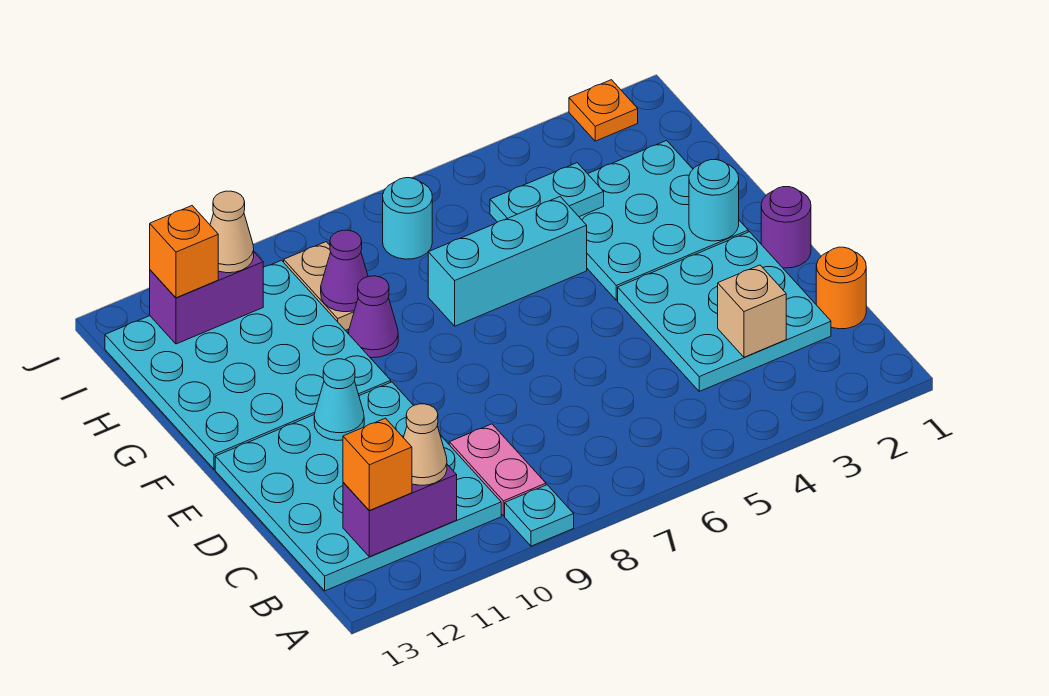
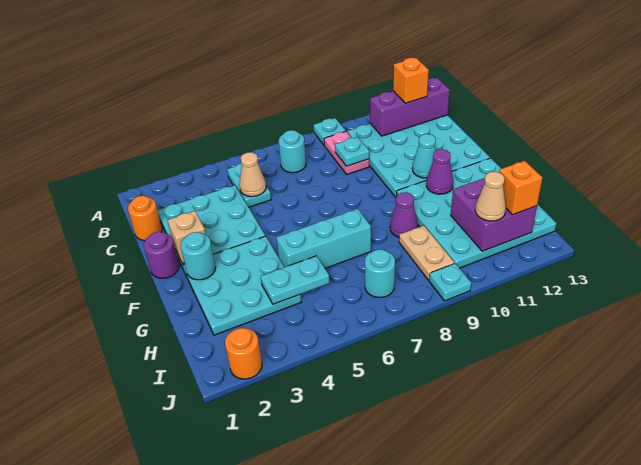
none -> cyan plate B5:C5 level 1
none -> cyan round brick B7 level 1
purple brick B11:B12 level 2 -> purple brick B11:B13 level 2
tan cone B11 level 3 -> tan cone C5 level 2
tan brick C3 level 2 -> tan brick E2 level 2
none -> cyan plate C9 level 2
purple cone H9 level 2 -> purple cone F11 level 2
purple brick I11:I12 level 2 -> purple brick H11:I12 level 2
orange plate J2 level 1 -> orange round brick J2 level 1
none -> cyan plate J9 level 1

